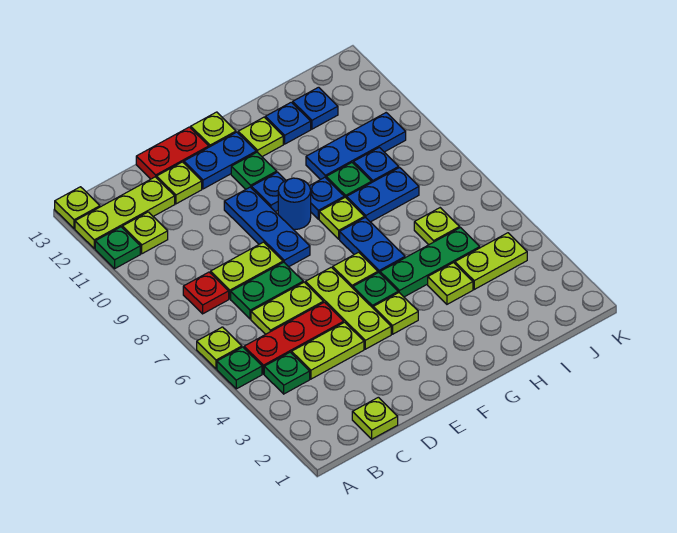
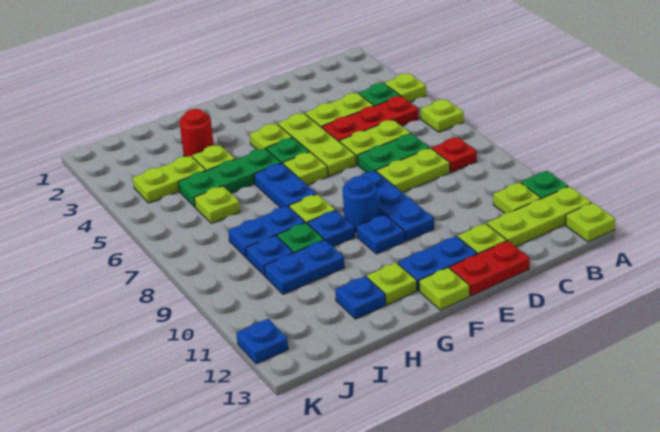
green plate A5 level 1 -> none
lime plate C1 level 1 -> lime plate A4 level 1
green plate F11 level 1 -> none
none -> red round brick H3 level 1
blue plate H10:J10 level 1 -> blue plate H10:I10 level 1
blue plate I12 level 1 -> blue plate K12 level 1

